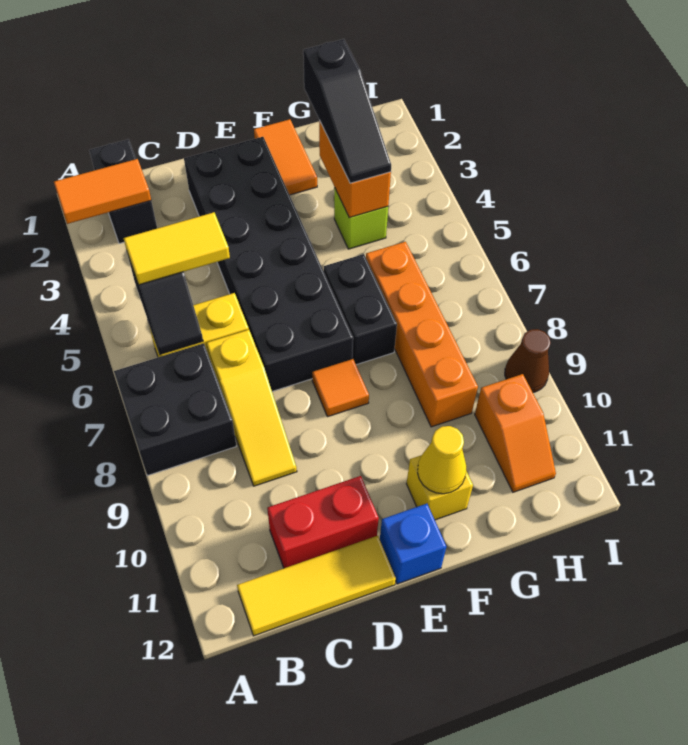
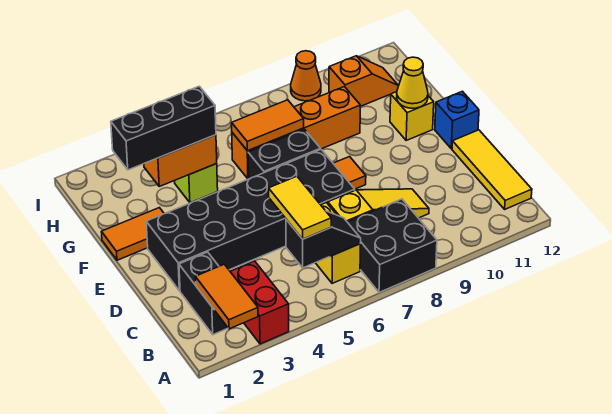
black brick B1:B2 level 1 -> black brick B2:C2 level 1
red brick C11:D11 level 1 -> red brick A3:B3 level 1
black slope G2:G4 level 3 top 2 -> black brick G2:G4 level 3
none -> orange tile G6:G7 level 2
brown cone I9 level 1 -> orange cone I9 level 1

